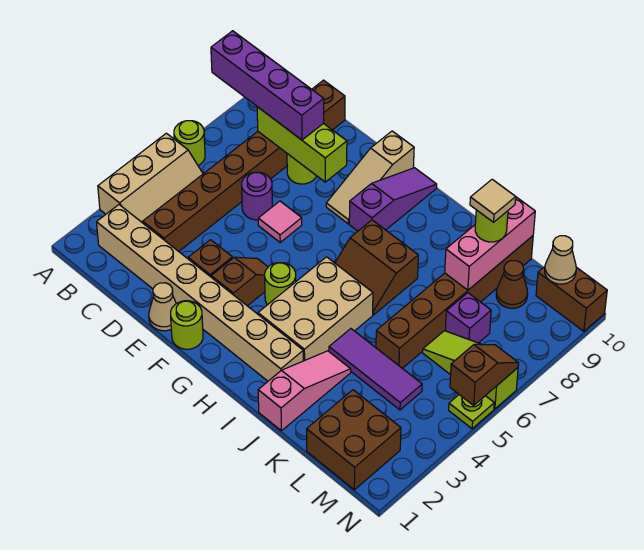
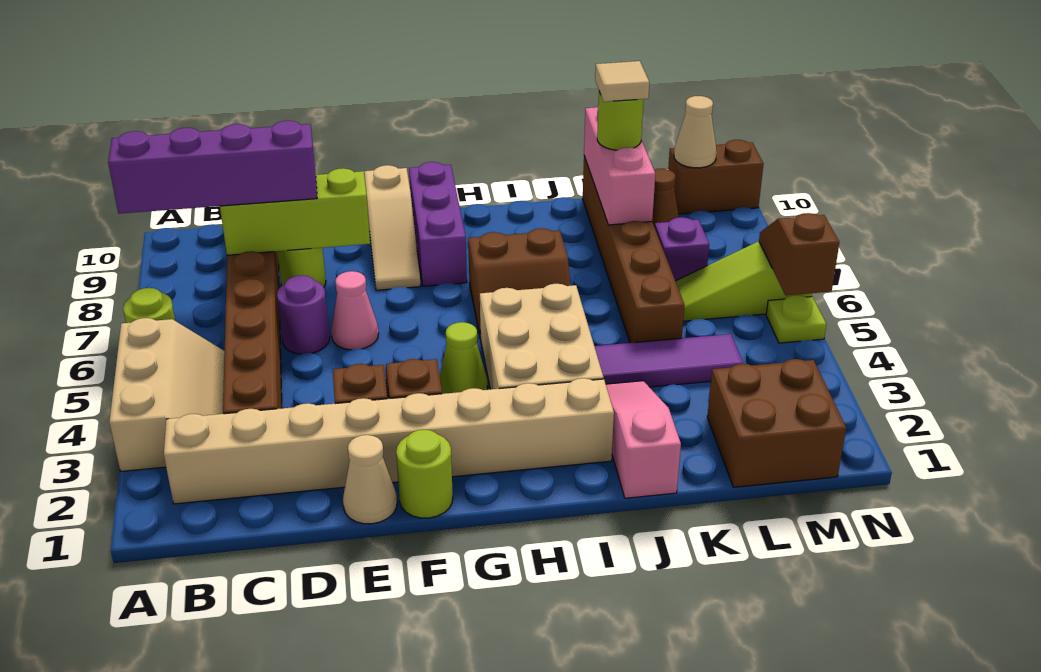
pink tile E6 level 1 -> pink cone E6 level 1
lime round brick G4 level 1 -> lime cone G4 level 1
purple slope G8:G10 level 1 top 8 -> purple brick G8:G10 level 1

